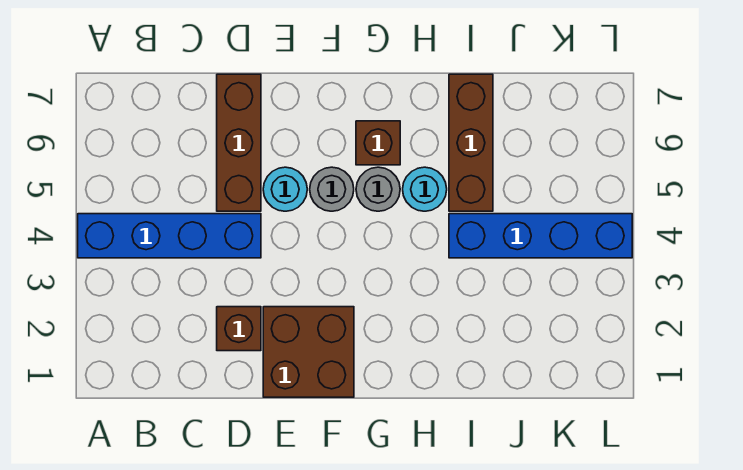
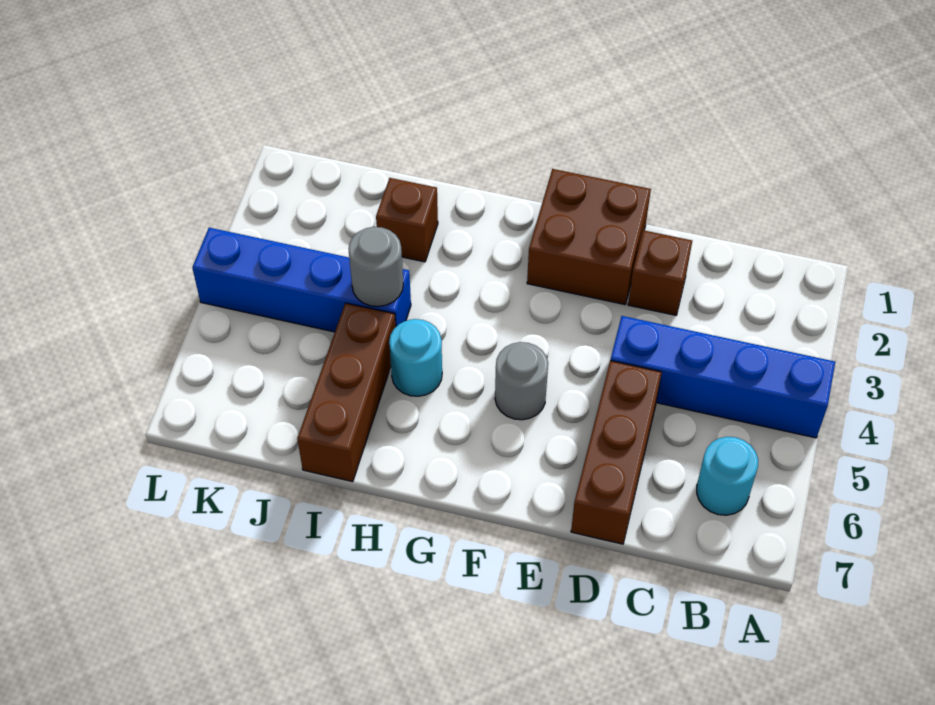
cyan round brick E5 level 1 -> cyan round brick B6 level 1
grey round brick G5 level 1 -> grey round brick I4 level 2
brown brick G6 level 1 -> brown brick I2 level 1

